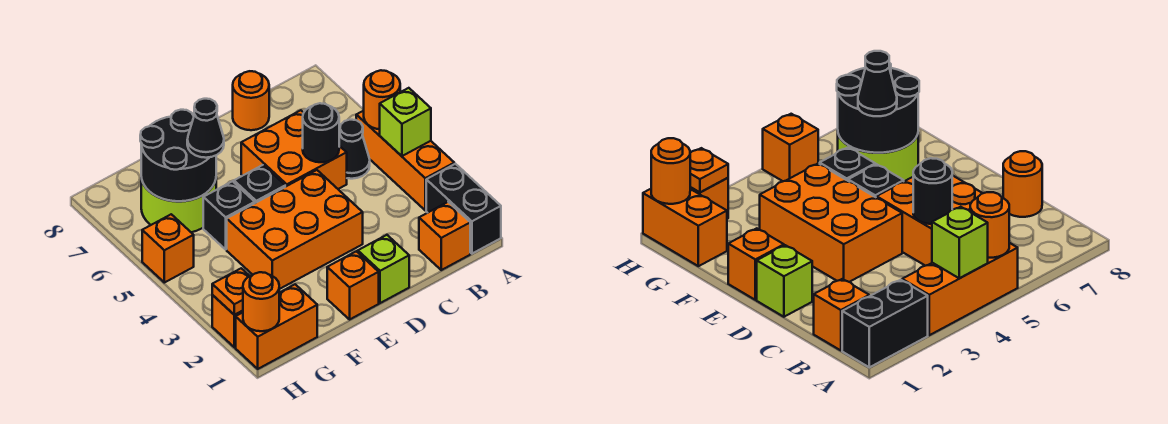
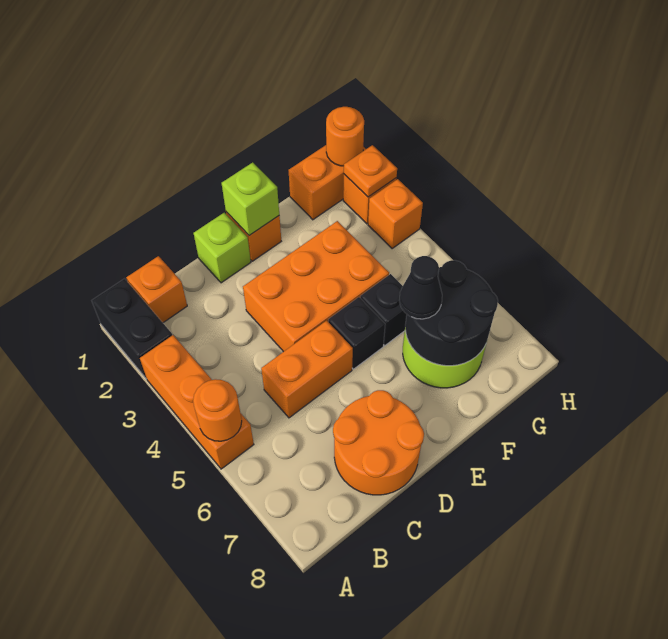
lime brick A4 level 2 -> lime brick E1 level 2
black cone B5 level 1 -> none
orange brick C5:D6 level 1 -> orange brick C5:D5 level 1
black round brick C5 level 2 -> none
orange round brick C8 level 1 -> orange round brick C7:D8 level 1
orange brick H5 level 1 -> orange brick H3 level 1

